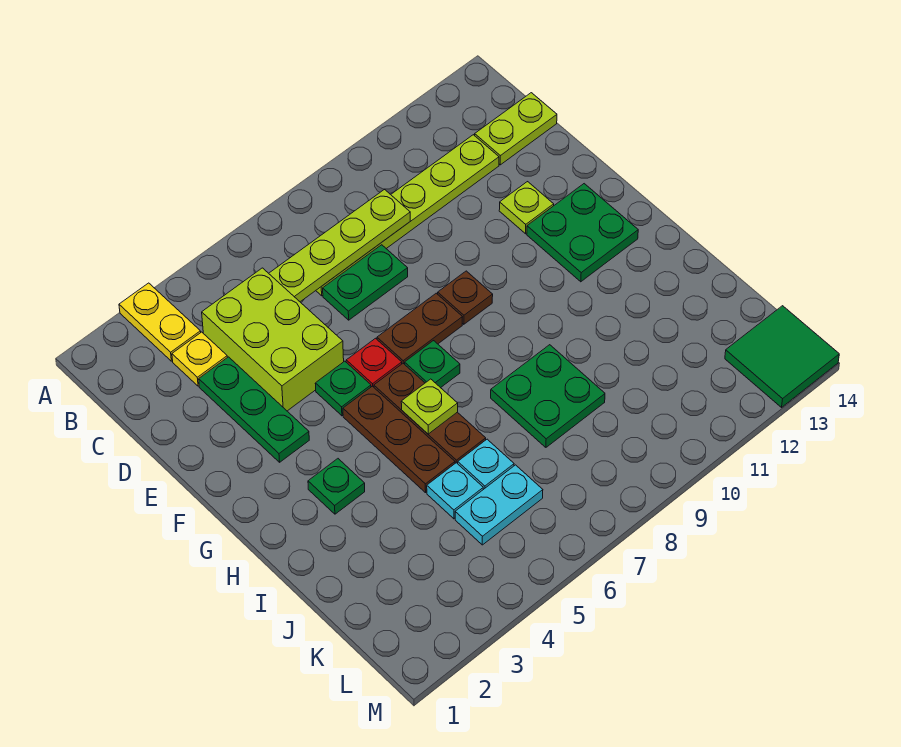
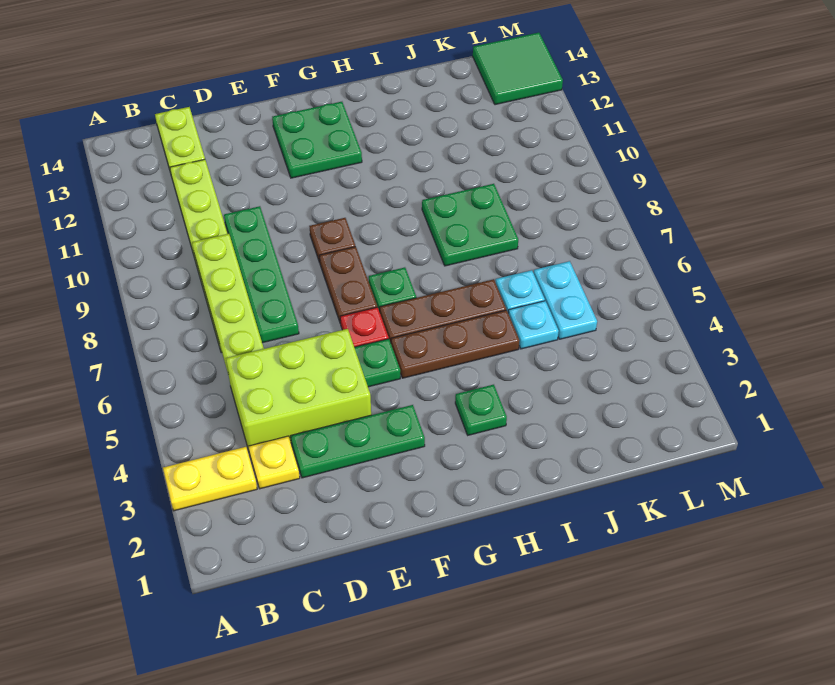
green plate D7:D8 level 1 -> green plate D7:D10 level 1
lime plate E12 level 1 -> none
lime plate H6 level 2 -> none

